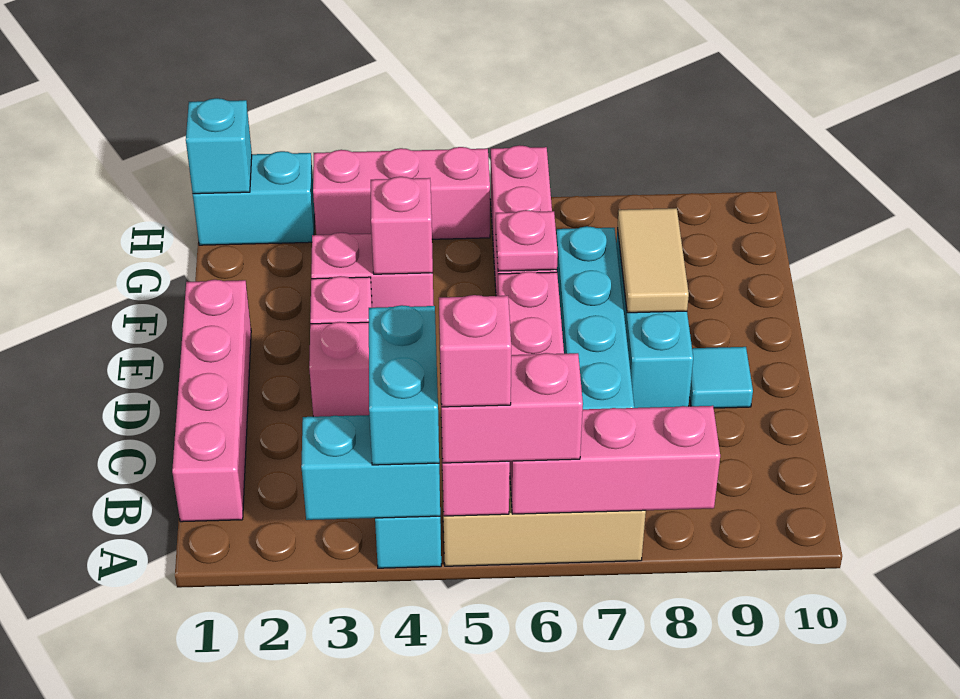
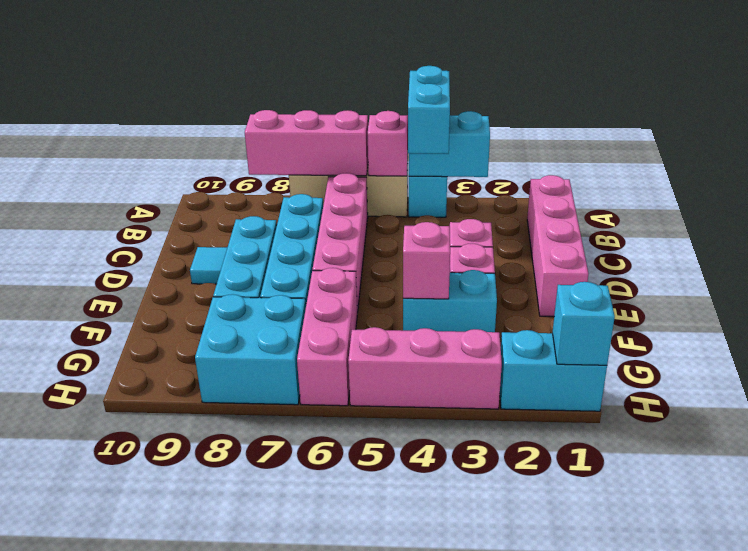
pink brick A5:A6 level 3 -> none
pink brick A5 level 4 -> none
tan tile E8:F8 level 2 -> none
pink brick F3:F4 level 1 -> cyan brick F3:F4 level 1
pink plate F6 level 2 -> none
none -> cyan brick G7:H8 level 1

